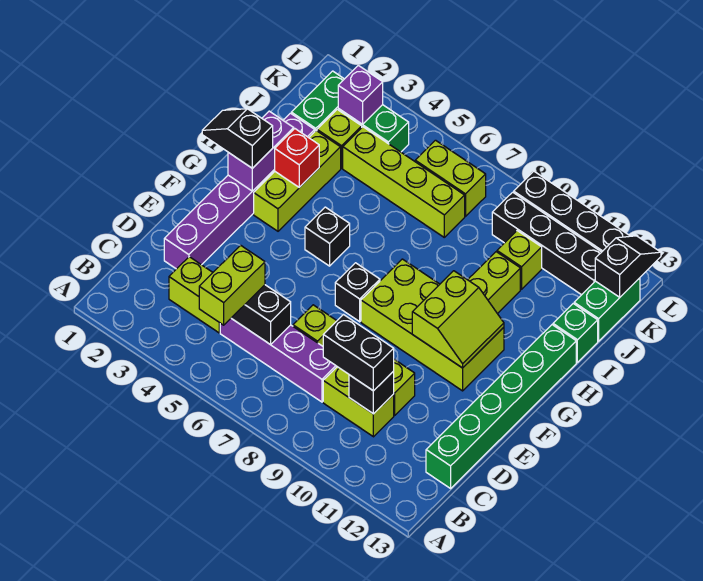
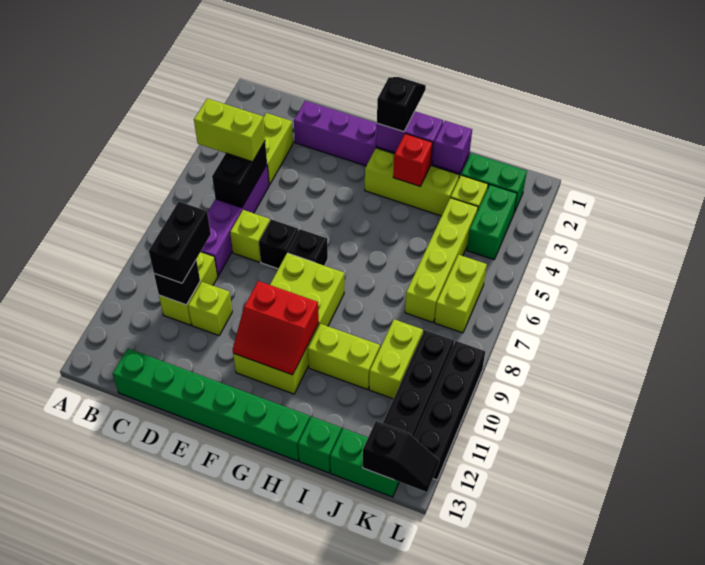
lime slope F10:G11 level 2 top 10 -> red slope F10:G11 level 2 top 10
black brick G5 level 1 -> black brick E7 level 1
lime brick J10 level 1 -> lime brick J9:J10 level 1
purple brick K3 level 2 -> purple brick I2 level 2

